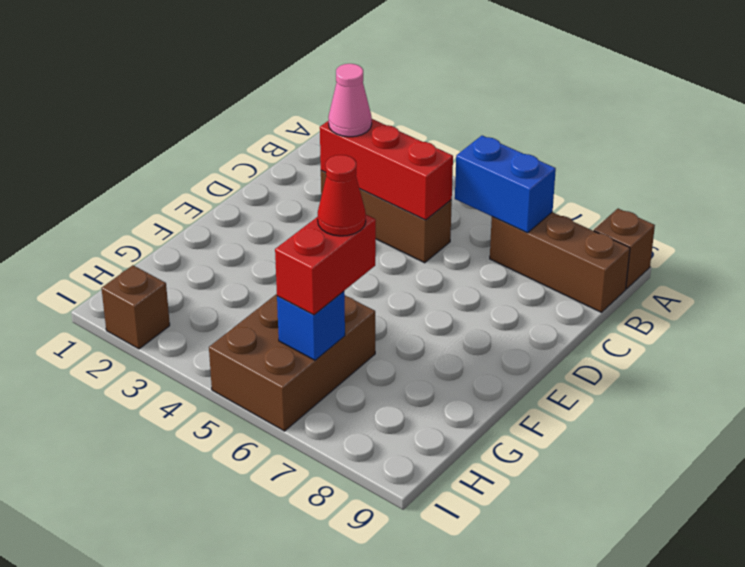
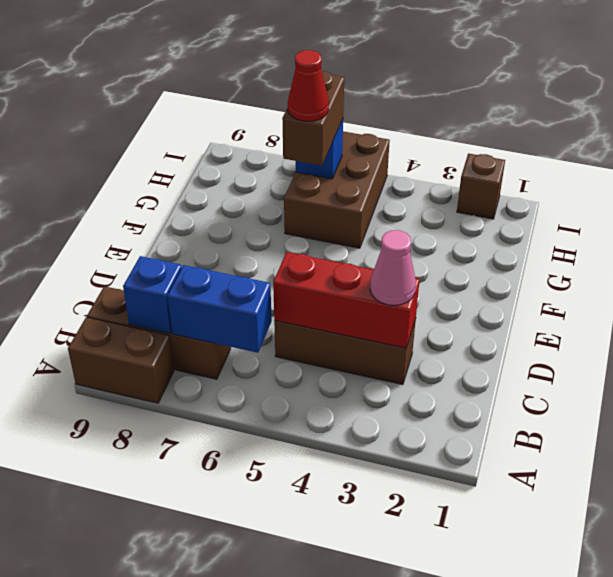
brown brick A9 level 1 -> brown brick A8:A9 level 1
none -> blue brick B8 level 2
red brick G6:H6 level 3 -> brown brick G6:H6 level 3

